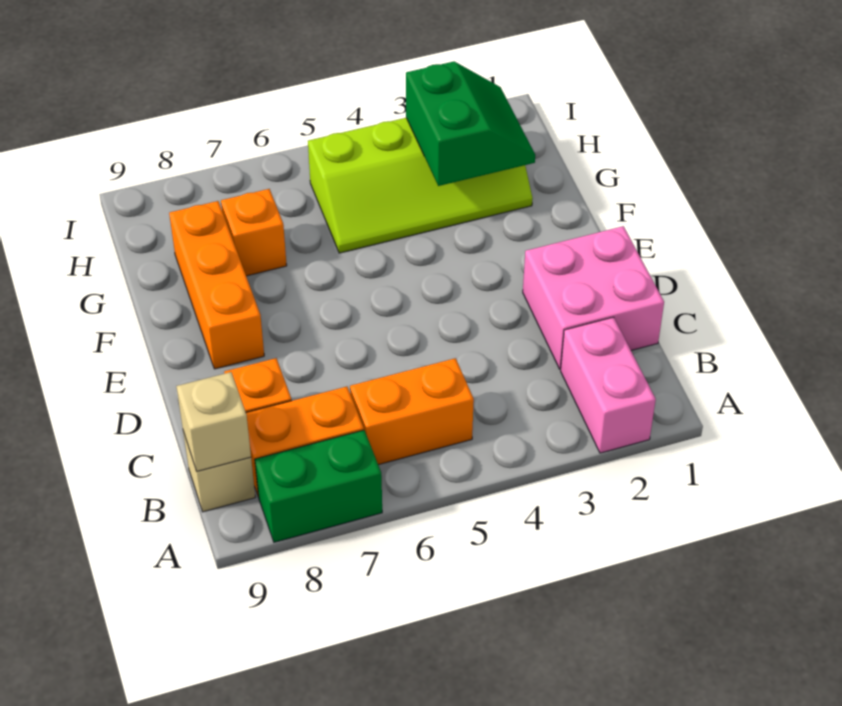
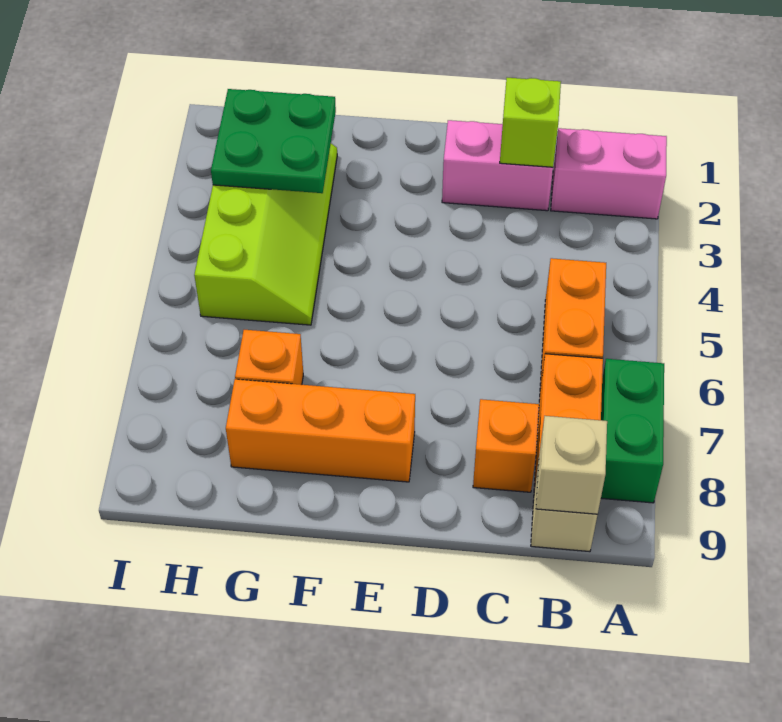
pink brick C1:D2 level 1 -> pink brick C2:D2 level 1
none -> lime brick C2 level 2
green slope G2:H3 level 2 top 3 -> green plate G2:H3 level 2

